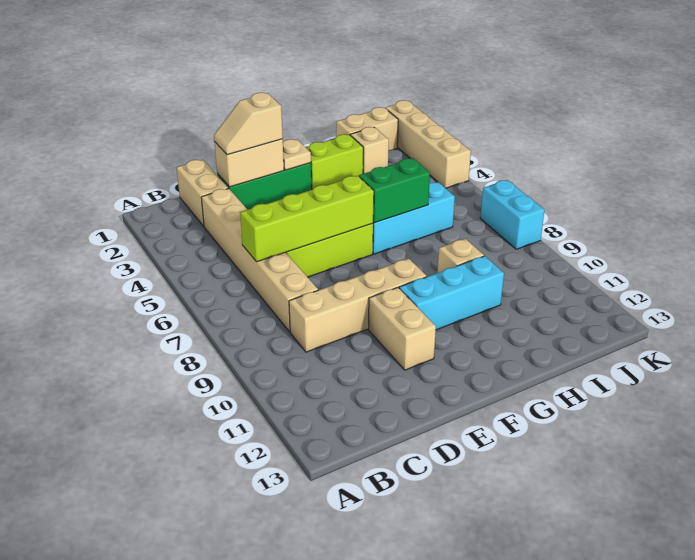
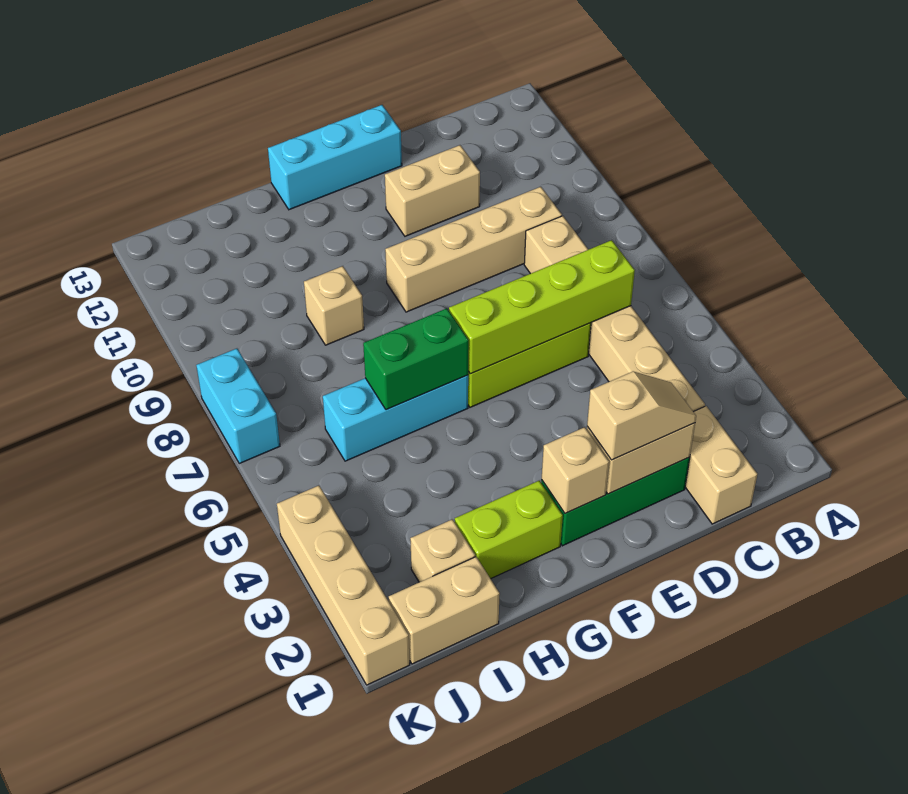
tan brick E10:E11 level 1 -> tan brick D11:E11 level 1
tan plate F2 level 2 -> tan brick F2 level 2
cyan brick F10:H10 level 1 -> cyan brick E13:G13 level 1

